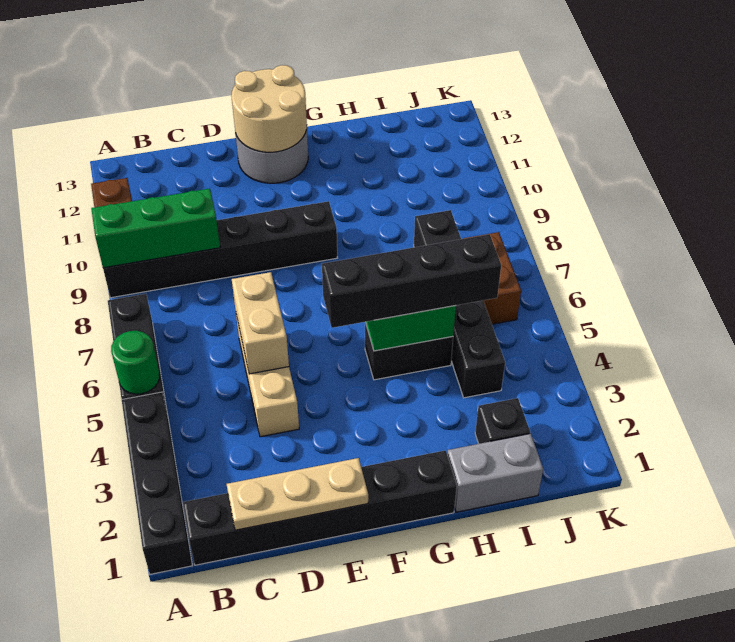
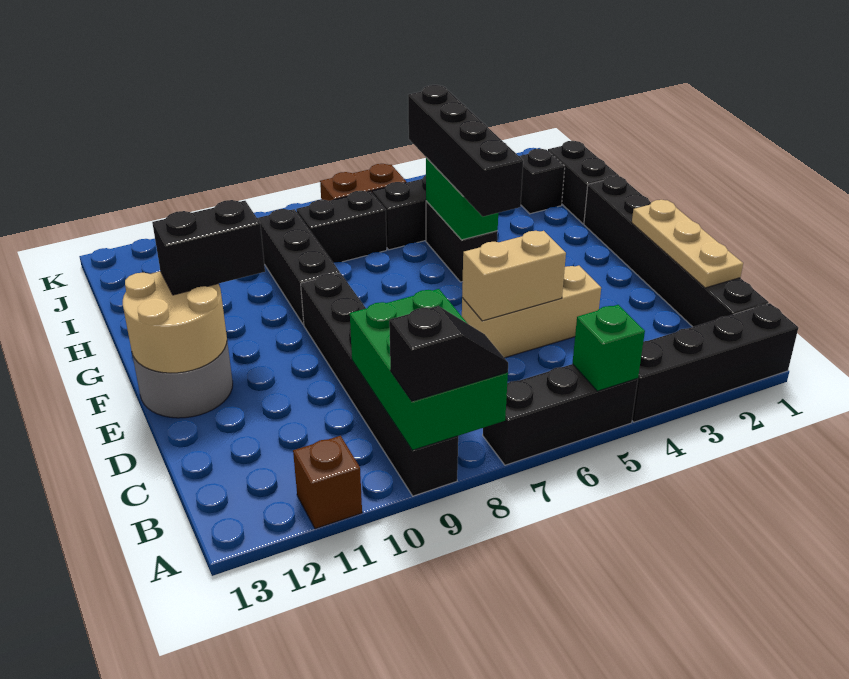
green round brick A5 level 2 -> green brick A5 level 2
none -> black slope A8:A9 level 3 top 9
green brick A9:C9 level 2 -> green brick A8:C9 level 2
none -> black brick F11:F12 level 3
none -> black brick G9:I9 level 1
grey brick H1:I1 level 1 -> black brick H1:I1 level 1

